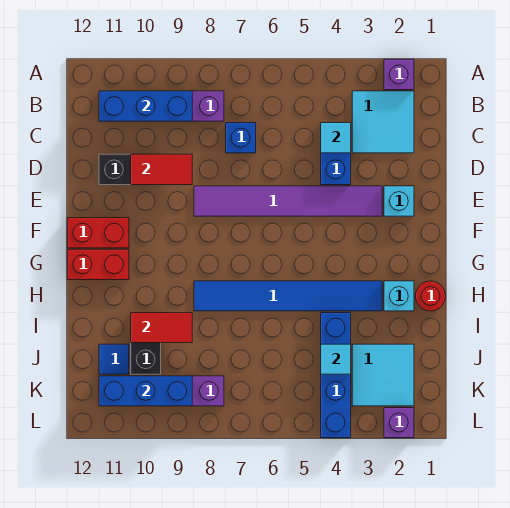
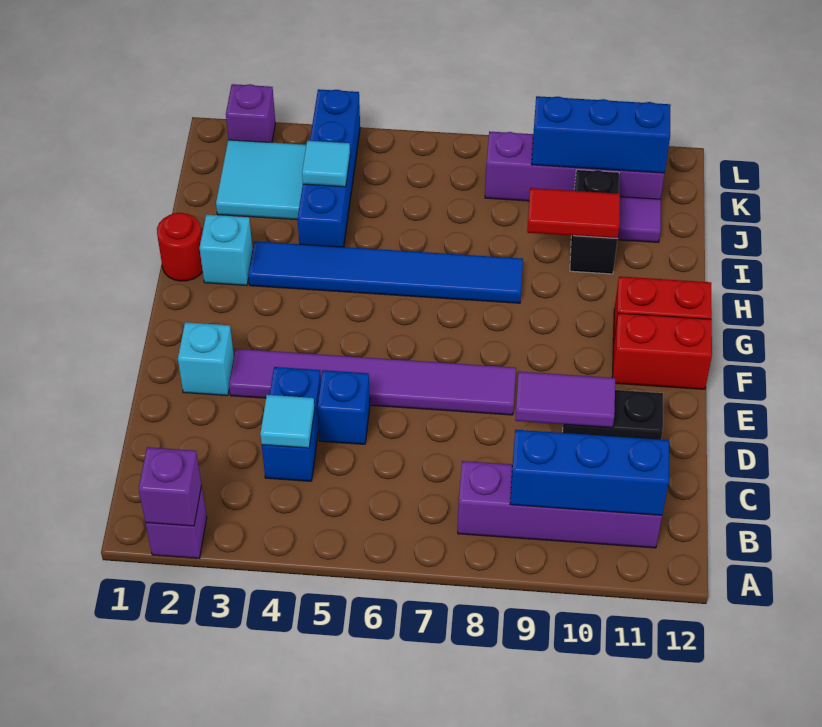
none -> purple brick A2 level 2
cyan tile B2:C3 level 1 -> none
blue brick C7 level 1 -> blue brick D5 level 1
red tile D9:D10 level 2 -> purple tile D9:D10 level 2
blue tile J11 level 1 -> purple tile J11 level 1

